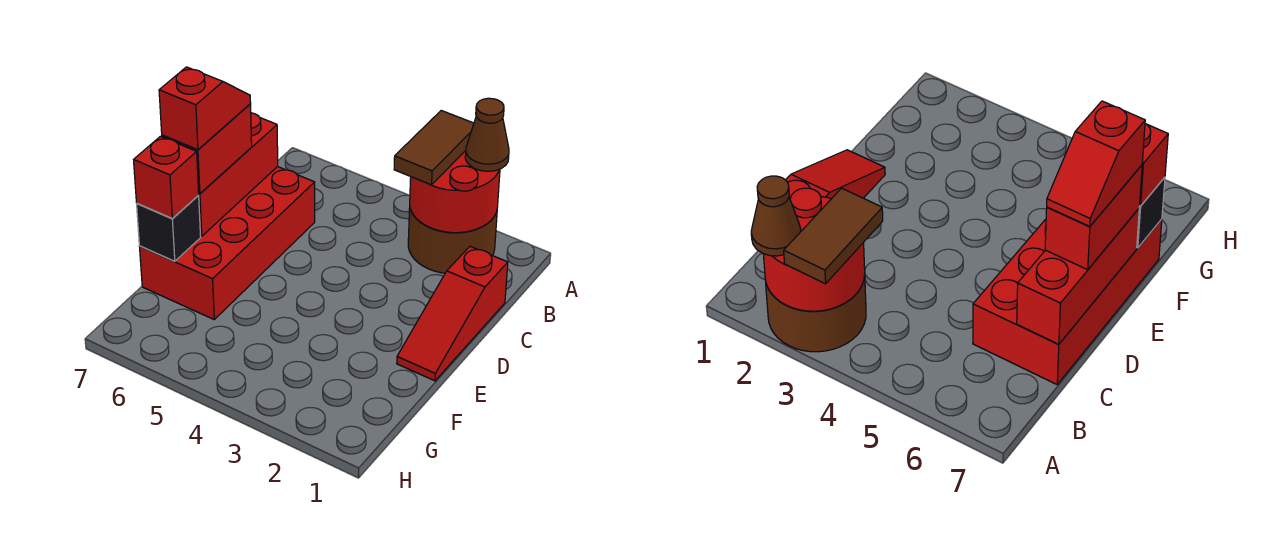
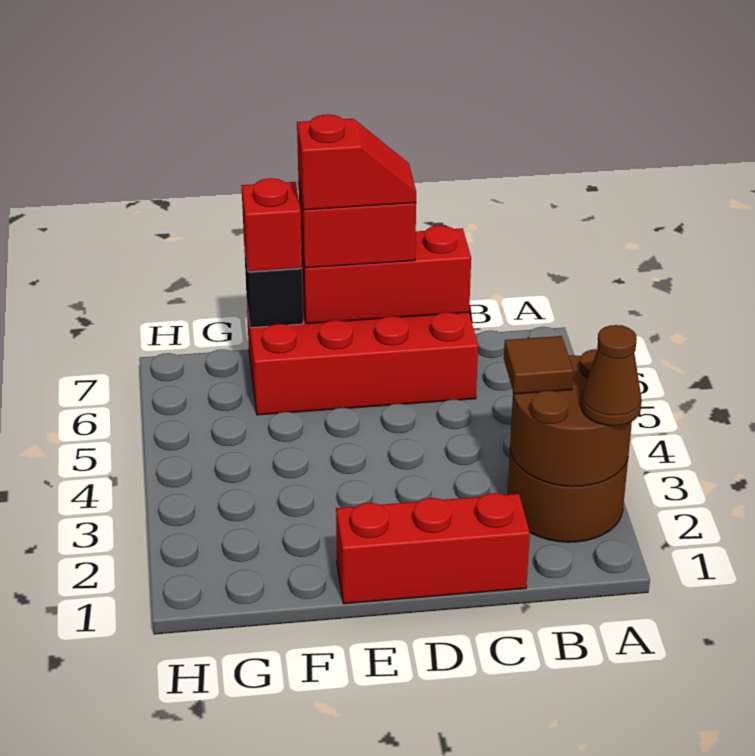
red round brick A2:B3 level 2 -> brown round brick A2:B3 level 2
brown tile A3:B3 level 3 -> brown tile B3 level 3
red slope C1:E1 level 1 top C -> red brick C1:E1 level 1

